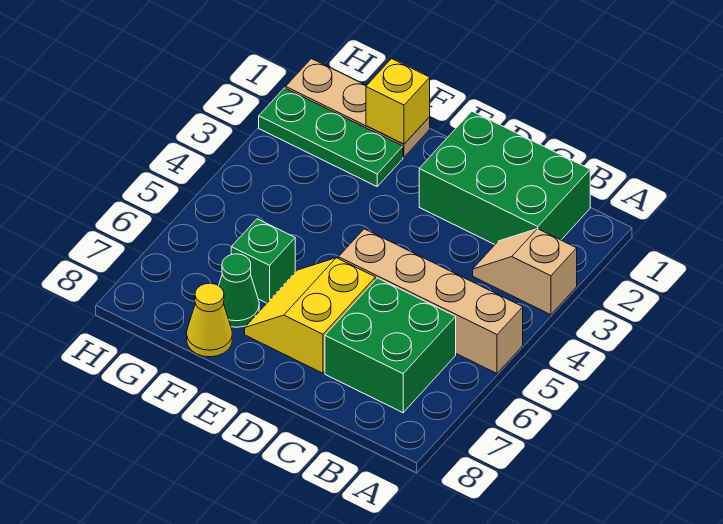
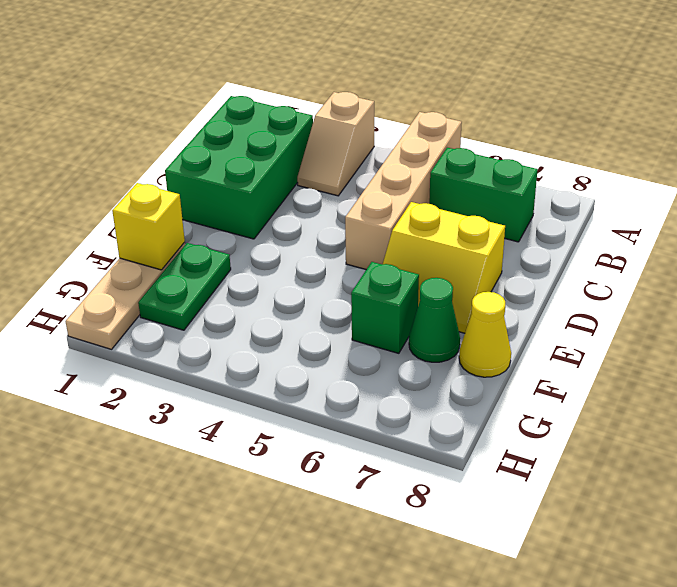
green brick B6:C7 level 1 -> green brick B6:B7 level 1
green plate F2:H2 level 1 -> green plate F2:G2 level 1

